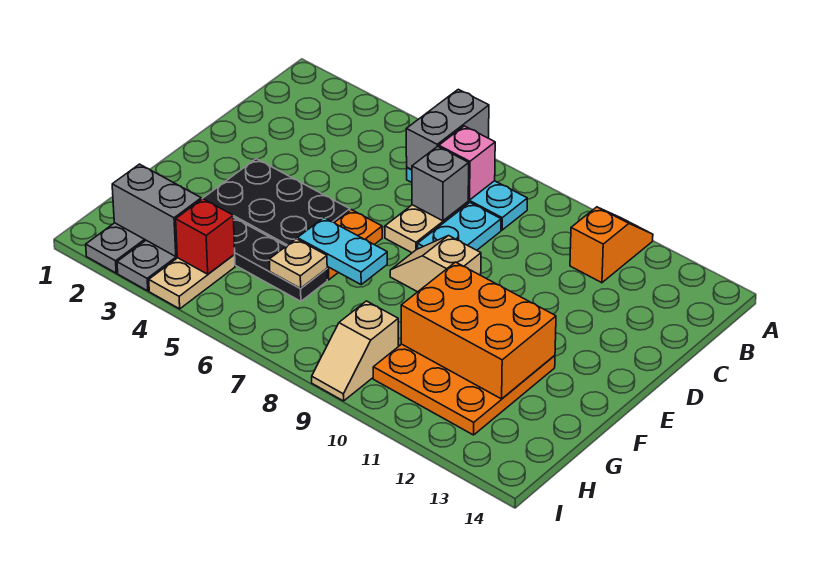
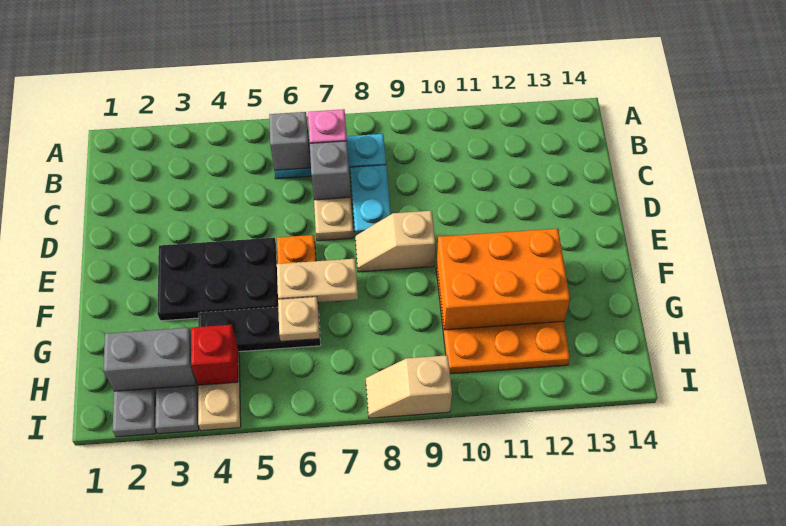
grey brick A6:B6 level 2 -> grey brick B6 level 2
orange slope A11:B11 level 1 top B -> none
cyan plate F6:F7 level 2 -> tan plate F6:F7 level 2
tan slope H9:I9 level 1 top H -> tan slope I8:I9 level 1 top 9

